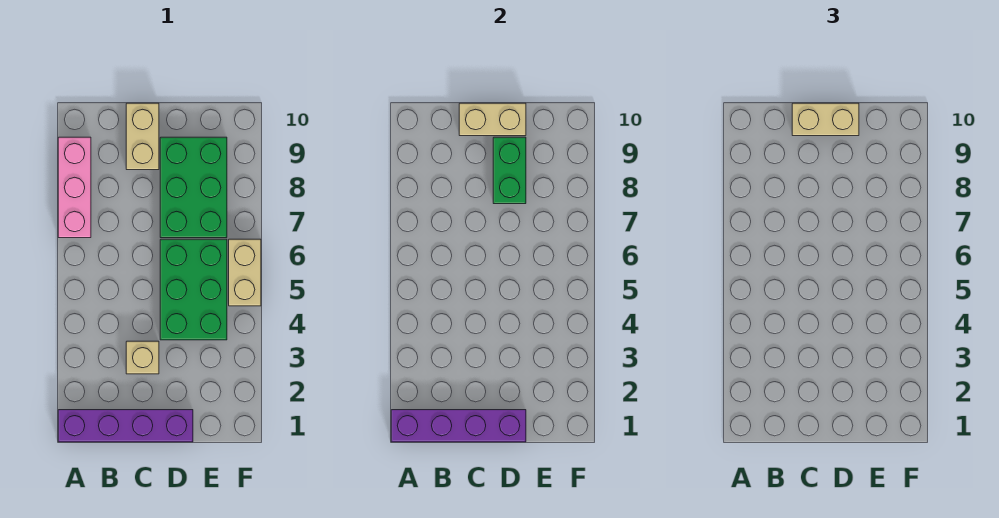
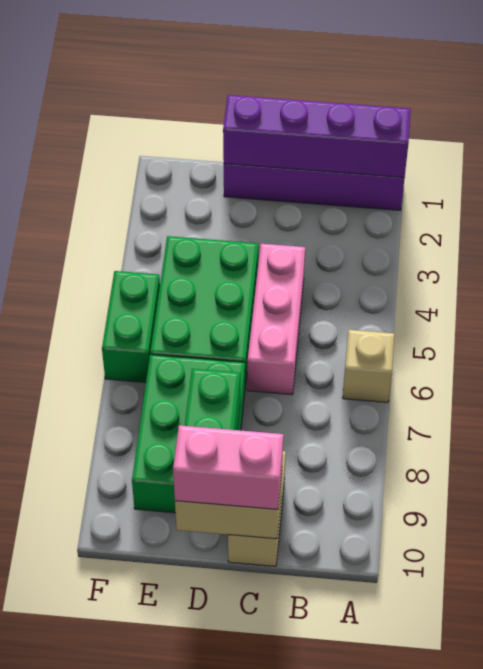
pink brick A7:A9 level 1 -> pink brick C4:C6 level 1
tan brick C3 level 1 -> tan brick A6 level 1
tan brick C10:D10 level 3 -> pink brick C10:D10 level 3
tan brick F5:F6 level 1 -> green brick F5:F6 level 1

